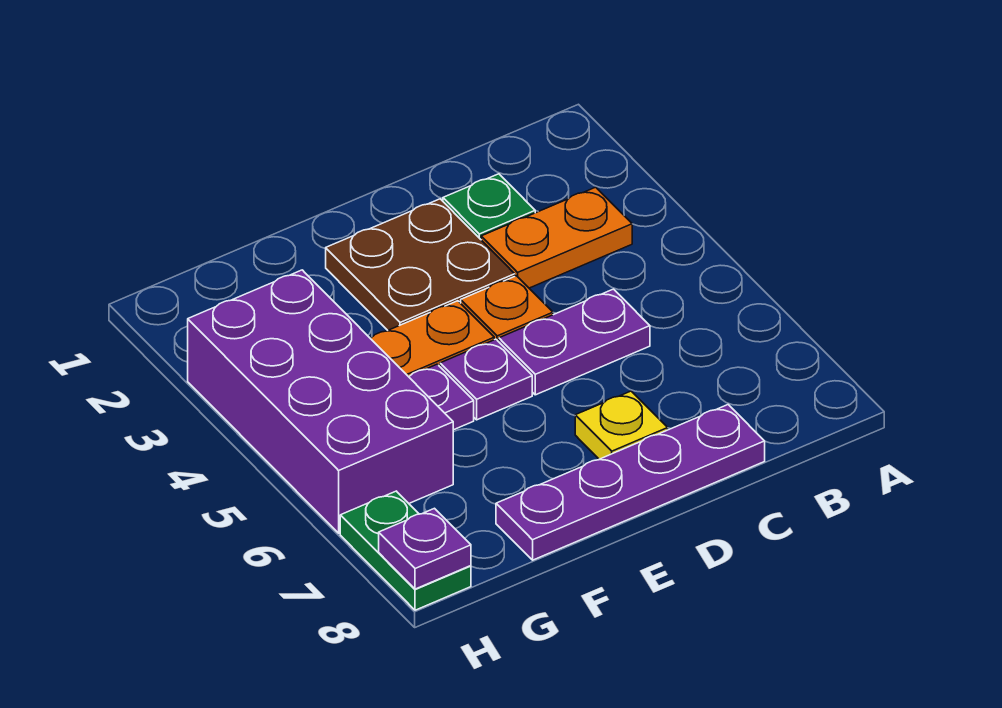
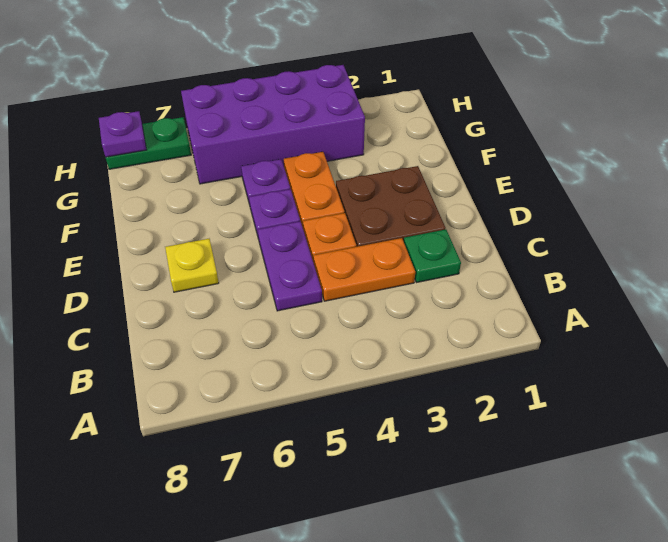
orange plate B3:C3 level 1 -> orange plate C3:C4 level 1
purple plate C8:F8 level 1 -> none

